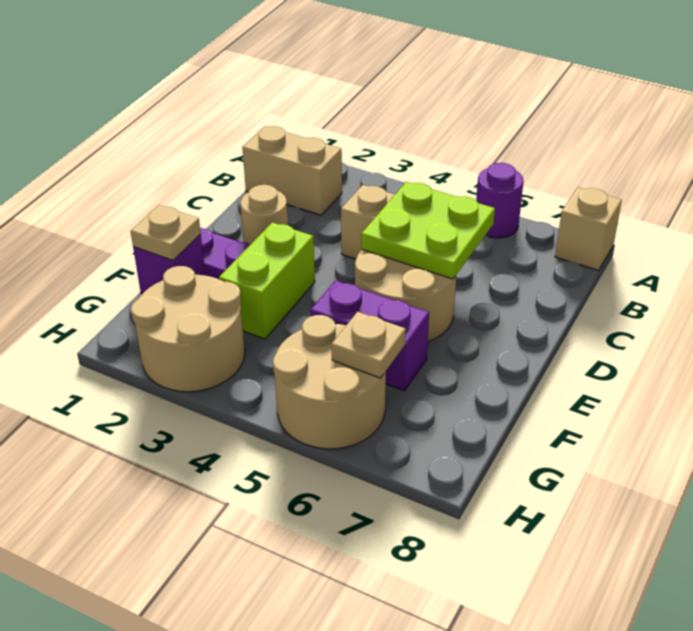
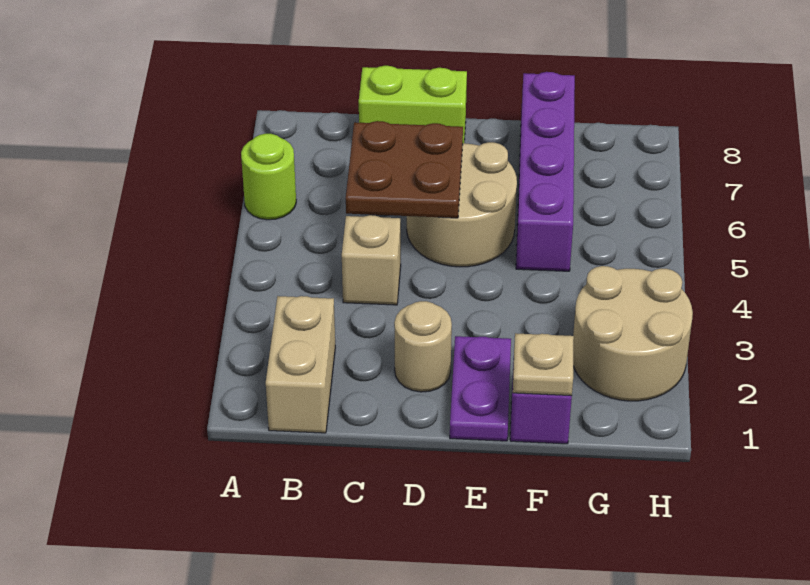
purple round brick A6 level 1 -> lime round brick A6 level 1
tan brick A8 level 1 -> none
lime plate C5:D6 level 2 -> brown plate C5:D6 level 2
lime brick E3:F3 level 1 -> lime brick C8:D8 level 1
purple brick F5:F6 level 1 -> purple brick F5:F8 level 1
tan round brick G5:H6 level 1 -> none
tan plate G6 level 2 -> none

